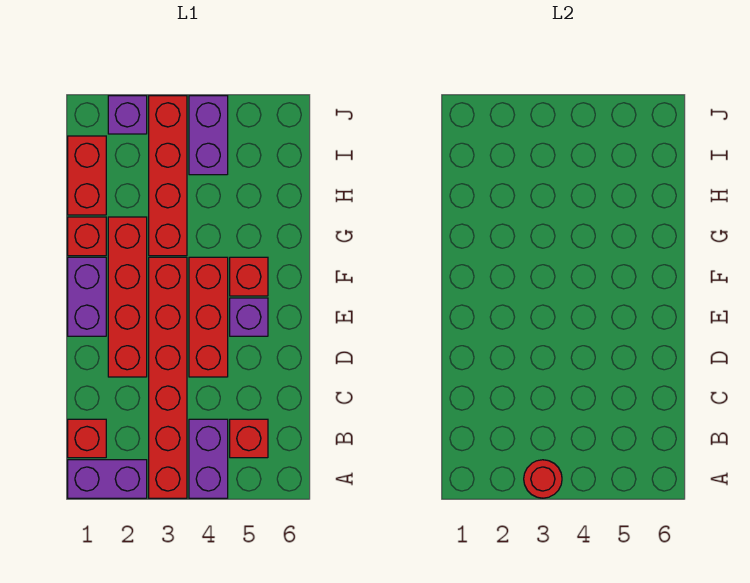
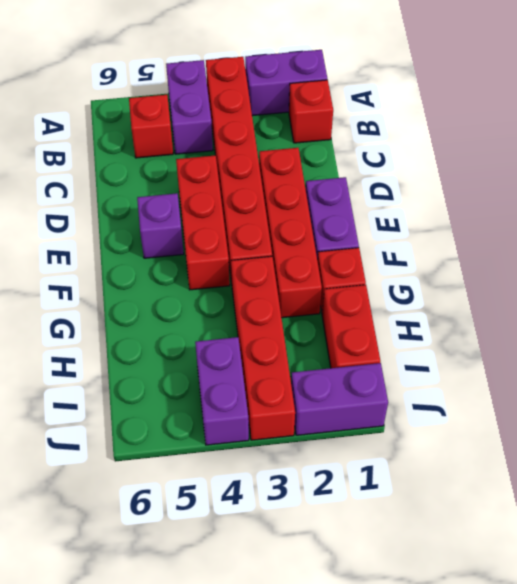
red round brick A3 level 2 -> none
red brick F5 level 1 -> none
purple brick J2 level 1 -> purple brick J1:J2 level 1

